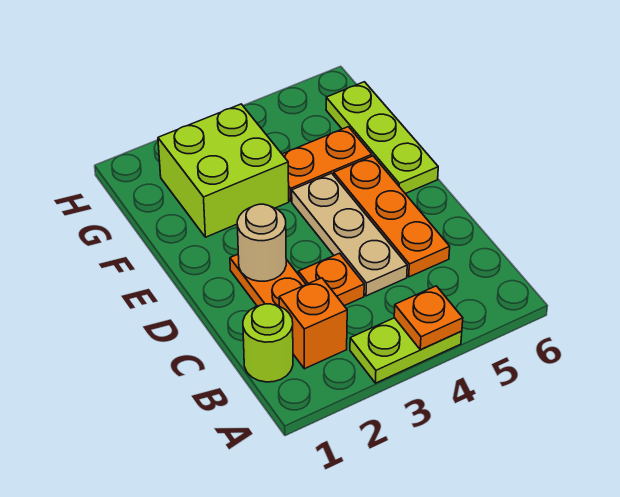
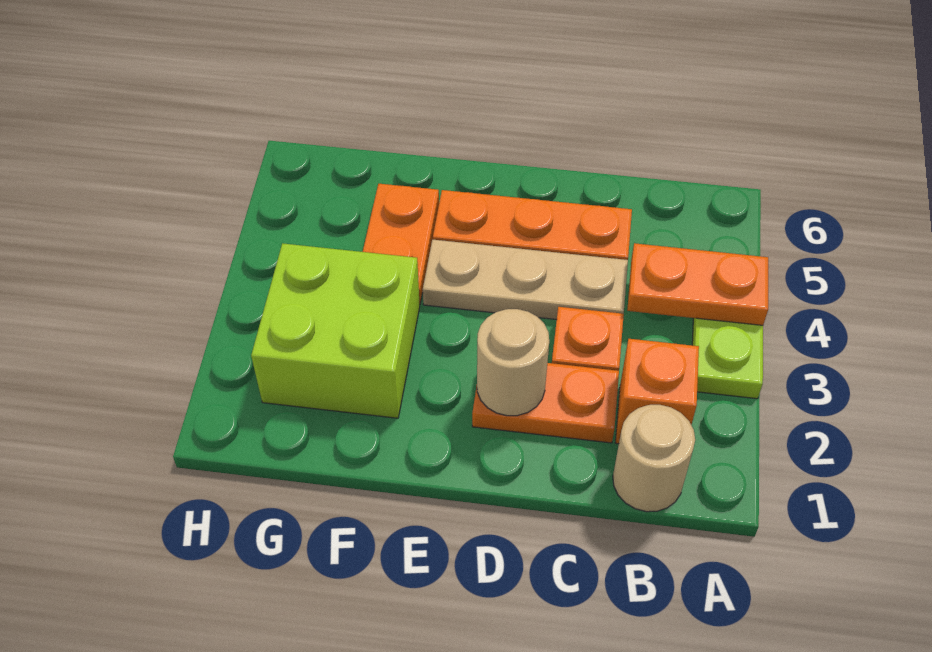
orange plate A4 level 2 -> orange plate A4:B4 level 2
lime round brick B1 level 1 -> tan round brick B1 level 1
lime plate E6:G6 level 1 -> none

